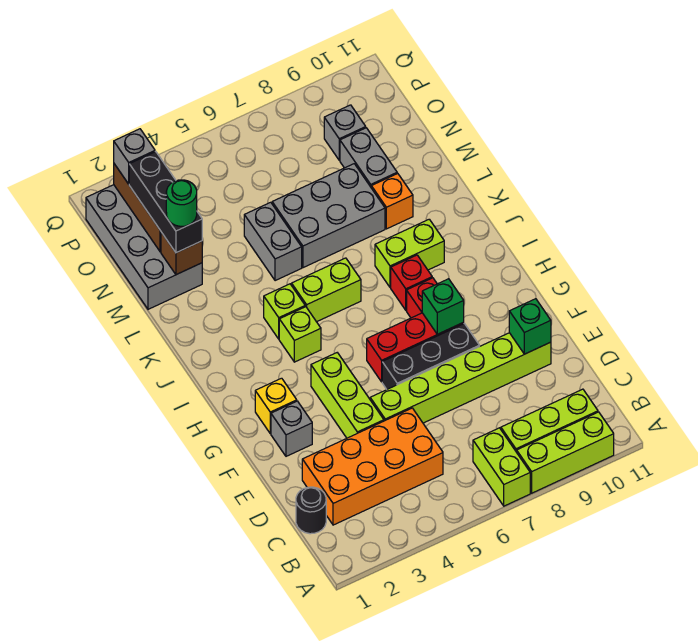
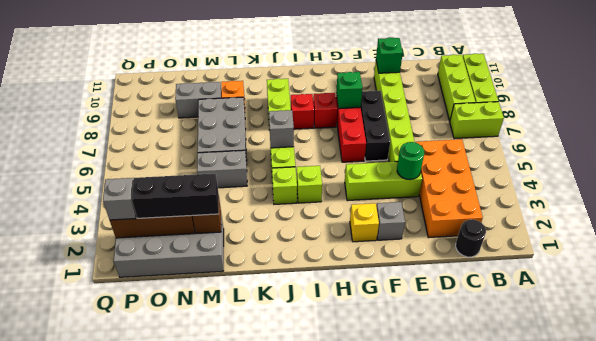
green round brick M2 level 4 -> green round brick E4 level 2
grey brick O9 level 1 -> grey brick J6 level 2

